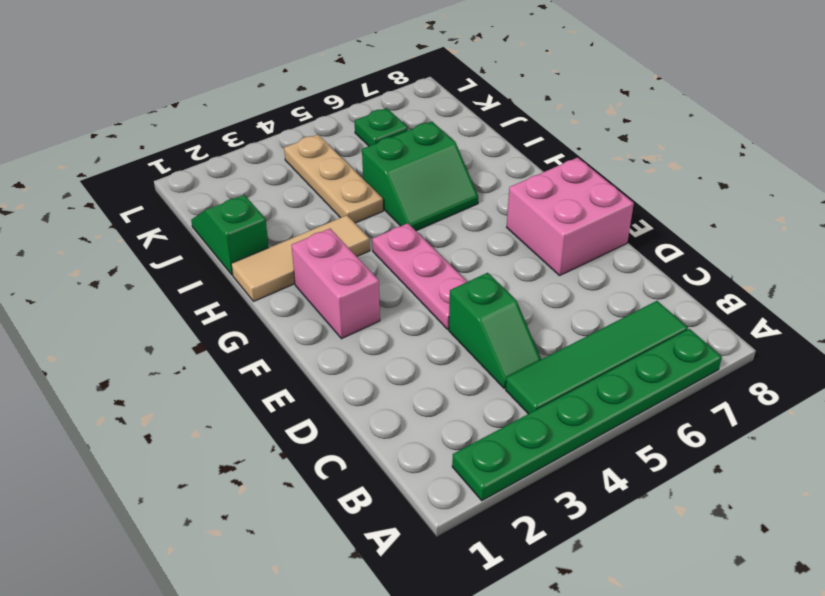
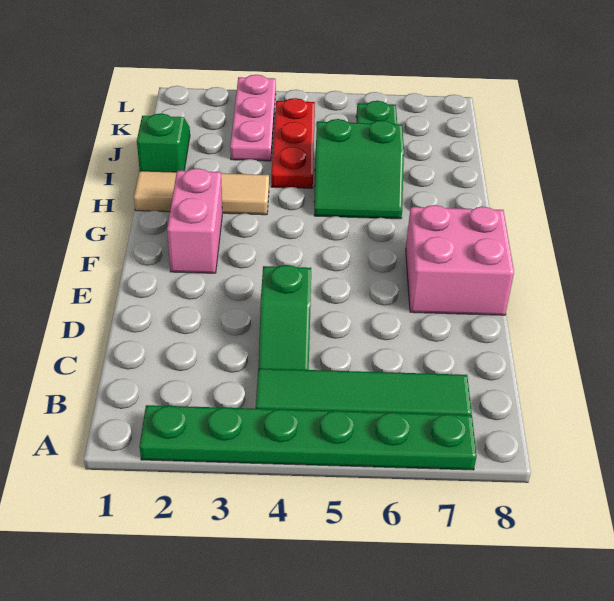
pink plate E4:G4 level 1 -> pink plate J3:L3 level 1
tan plate I4:K4 level 1 -> red plate I4:K4 level 1

